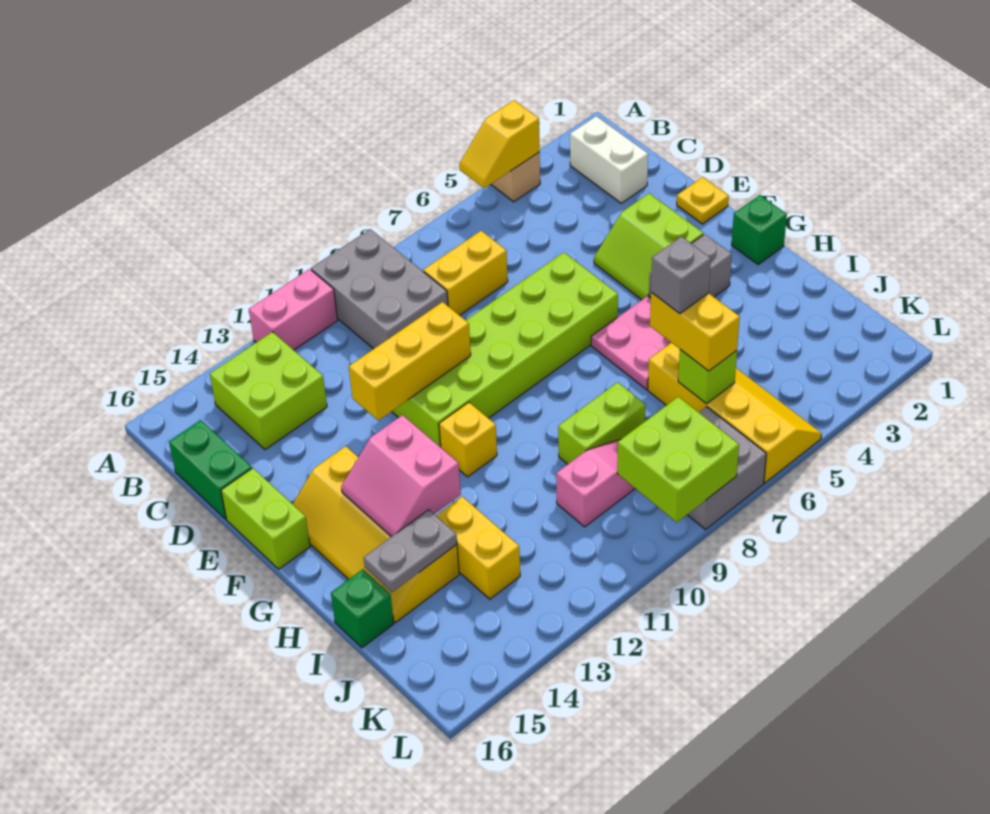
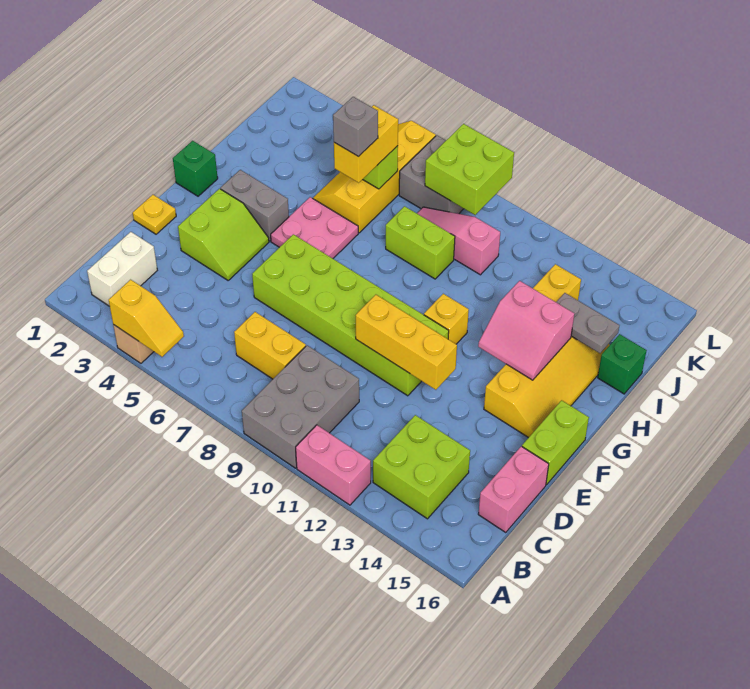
green brick C16:D16 level 1 -> pink brick C16:D16 level 1
pink slope G13:H14 level 2 top 13 -> pink slope G13:H14 level 2 top H

